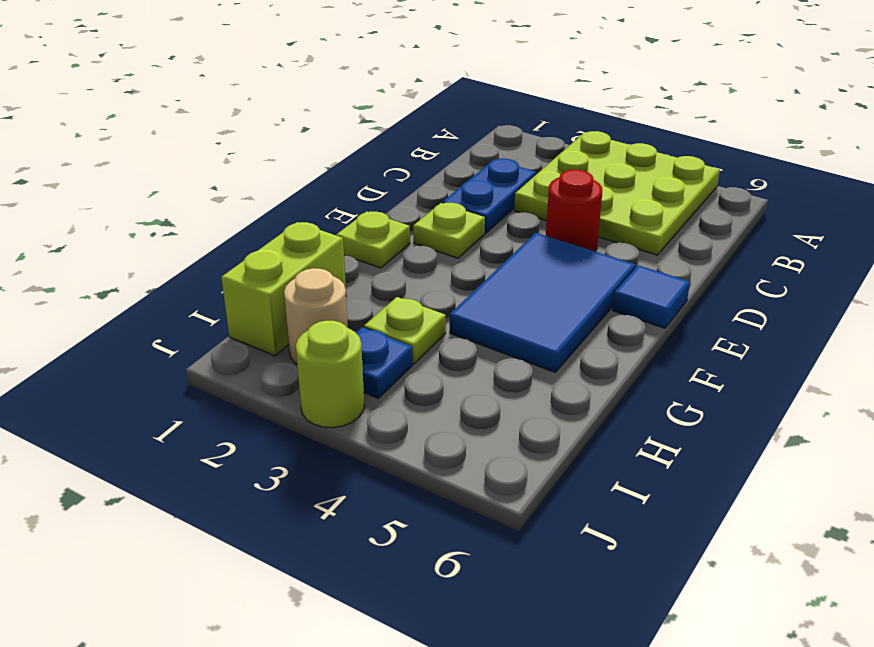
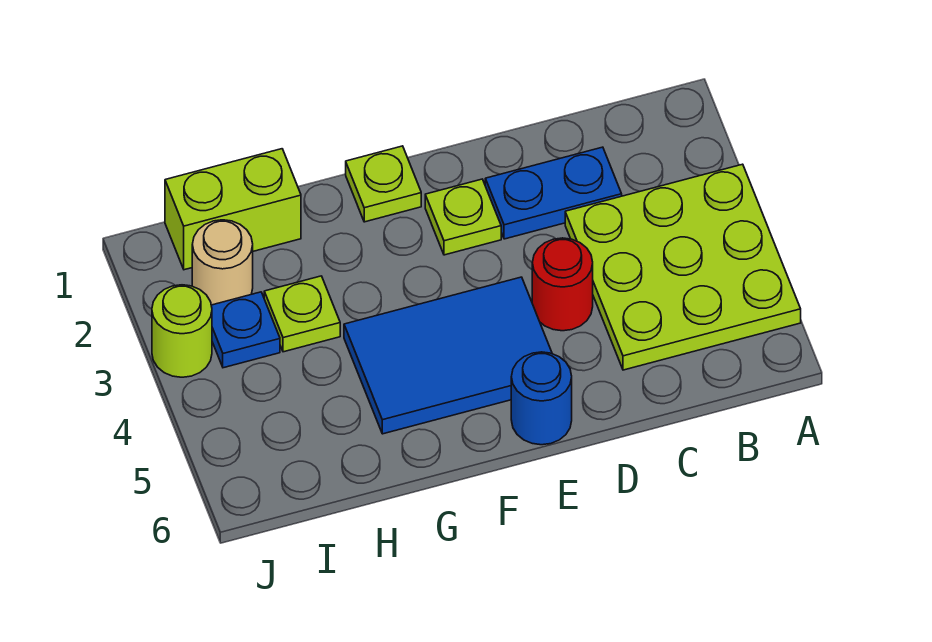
blue tile E6 level 1 -> blue round brick E6 level 1

